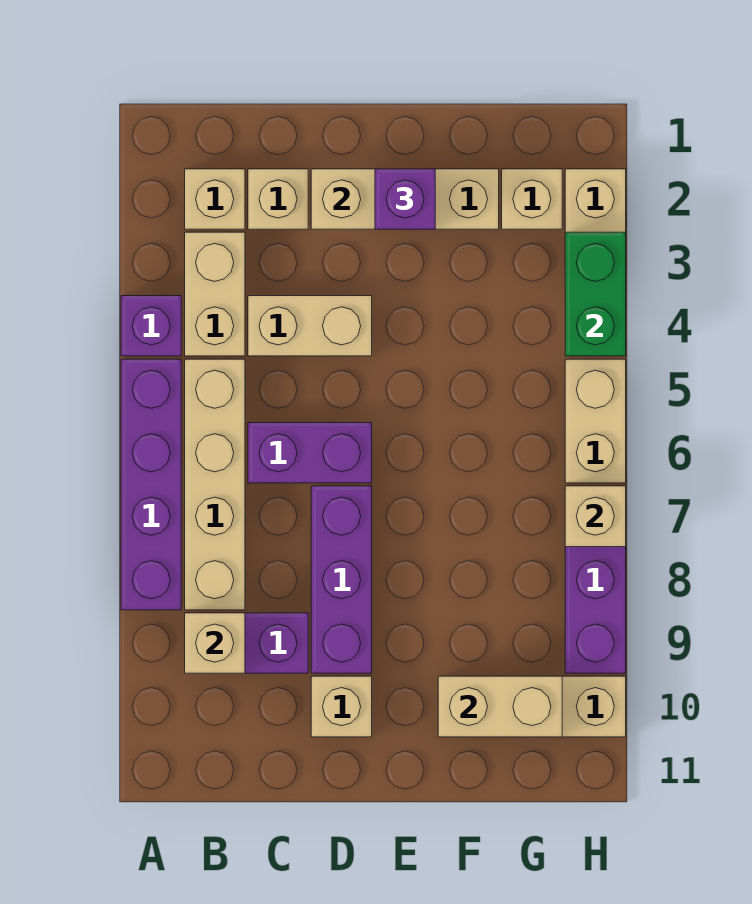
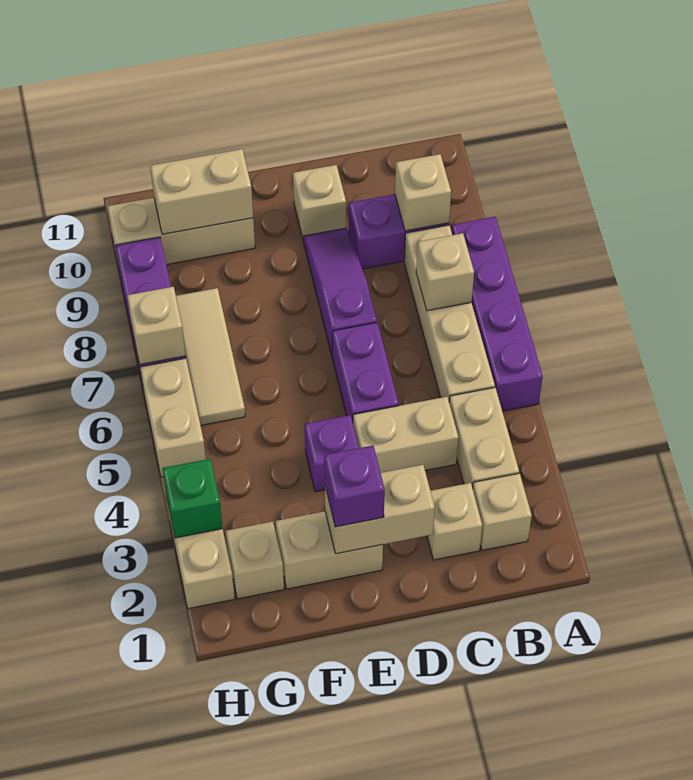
purple brick A4 level 1 -> purple brick E4 level 1
none -> tan brick B7 level 2
purple brick C6:D6 level 1 -> purple brick D5:D6 level 1
purple brick D7:D9 level 1 -> purple slope D7:D9 level 1 top 7
none -> tan tile G6:G8 level 1
green brick H3:H4 level 2 -> green brick H3 level 2

